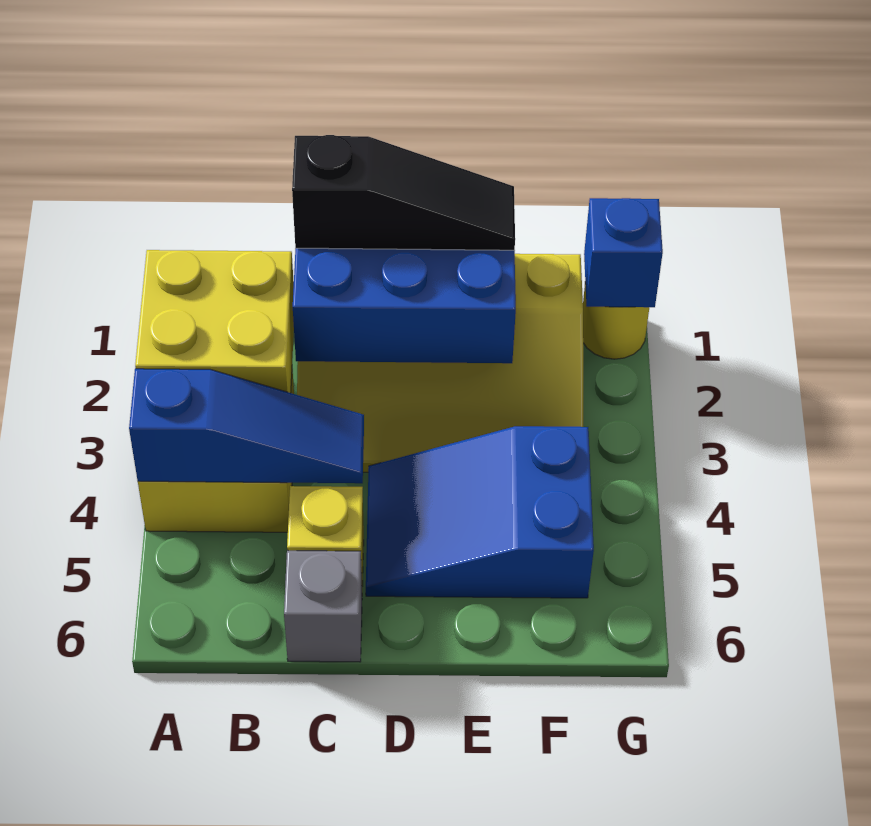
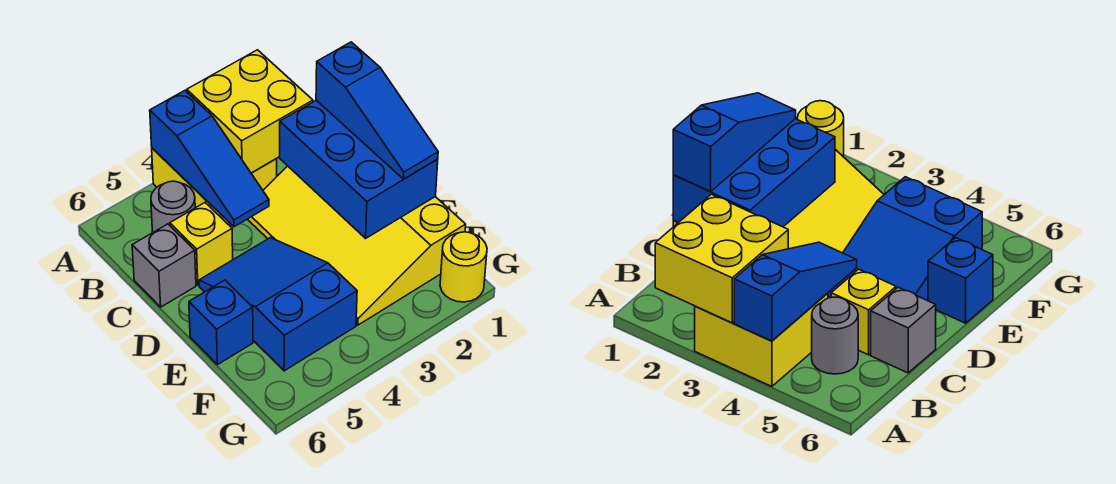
none -> grey round brick B5 level 1
black slope C1:E1 level 3 top C -> blue slope C1:E1 level 3 top C
blue brick G1 level 2 -> blue brick E6 level 1

